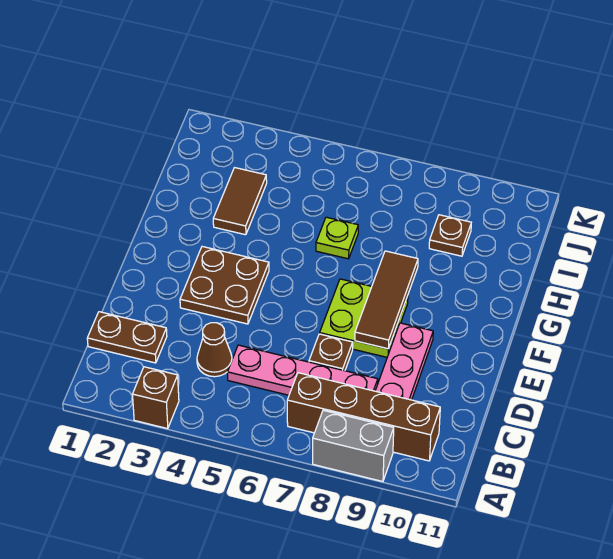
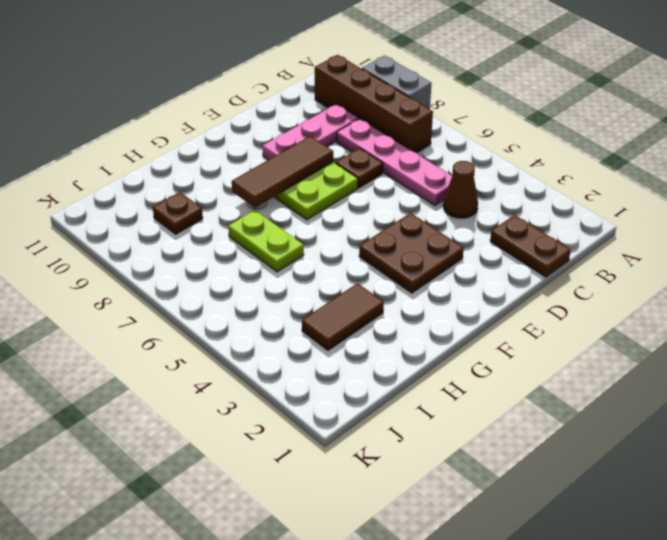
brown brick A3 level 1 -> none
lime plate H6 level 1 -> lime plate H6:H7 level 1

